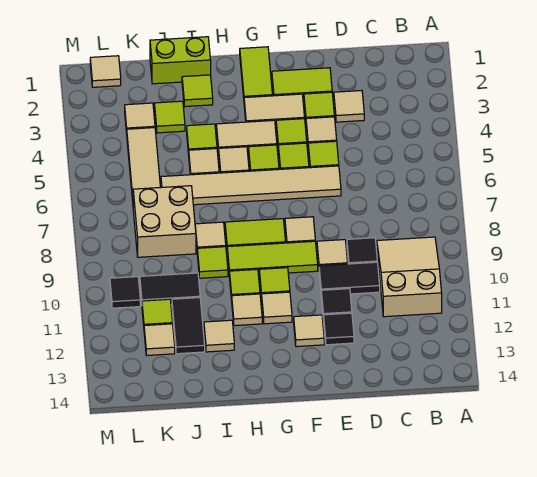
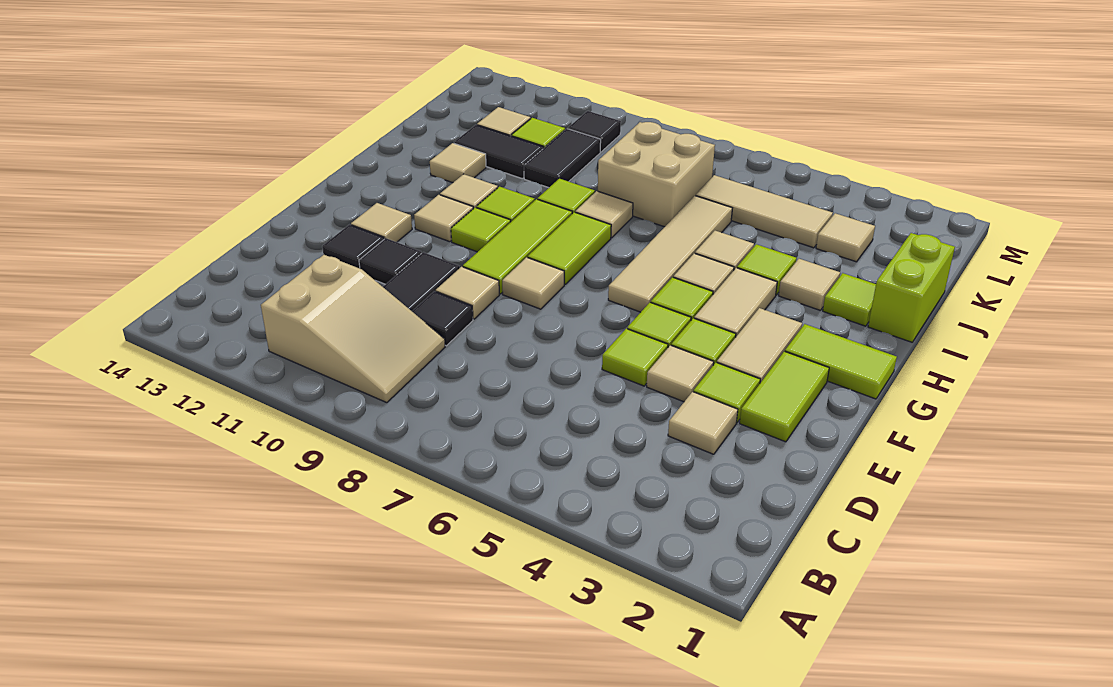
tan tile E6:J6 level 1 -> tan tile G6:J6 level 1
lime tile J3 level 1 -> none
tan tile L1 level 1 -> tan tile I3 level 1

